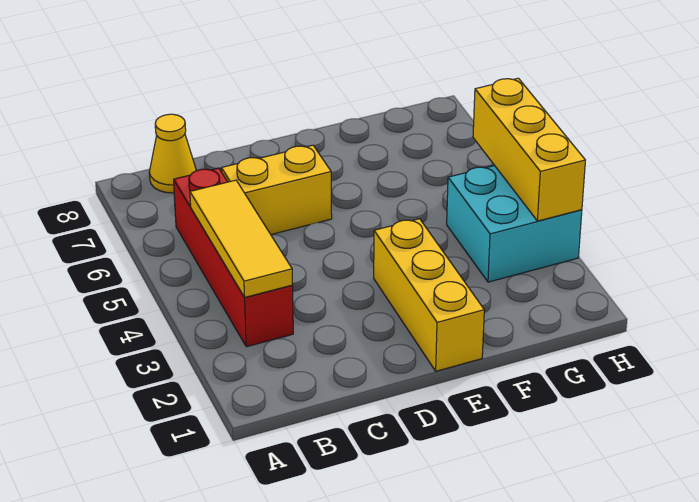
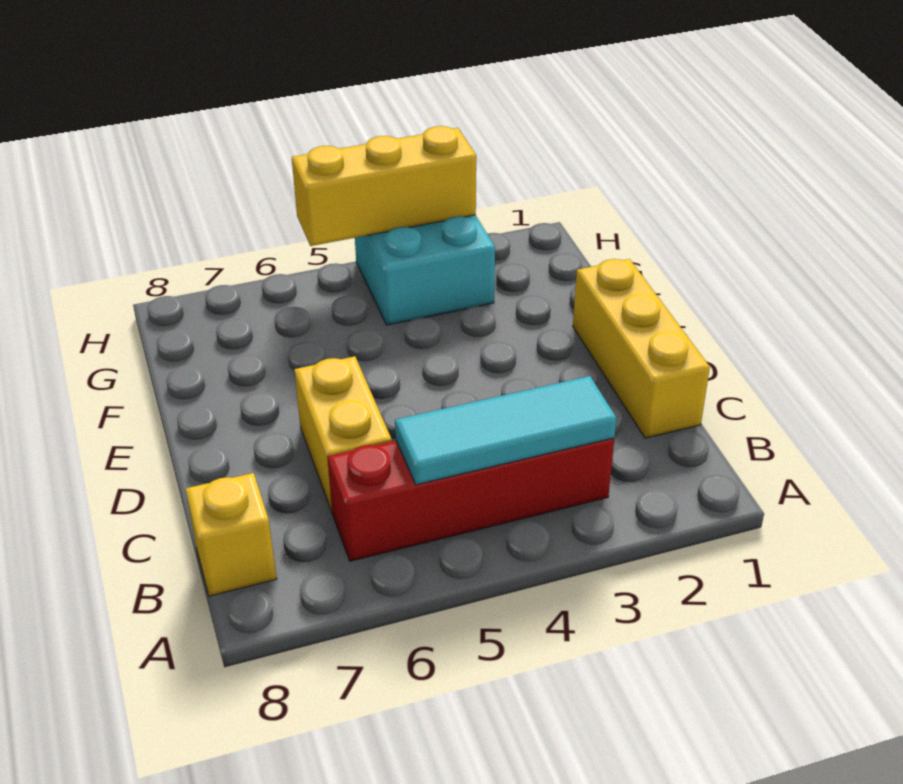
yellow tile B3:B5 level 2 -> cyan tile B3:B5 level 2
yellow cone B8 level 1 -> yellow brick B8 level 1
yellow brick E1:E3 level 1 -> yellow brick C1:E1 level 1

